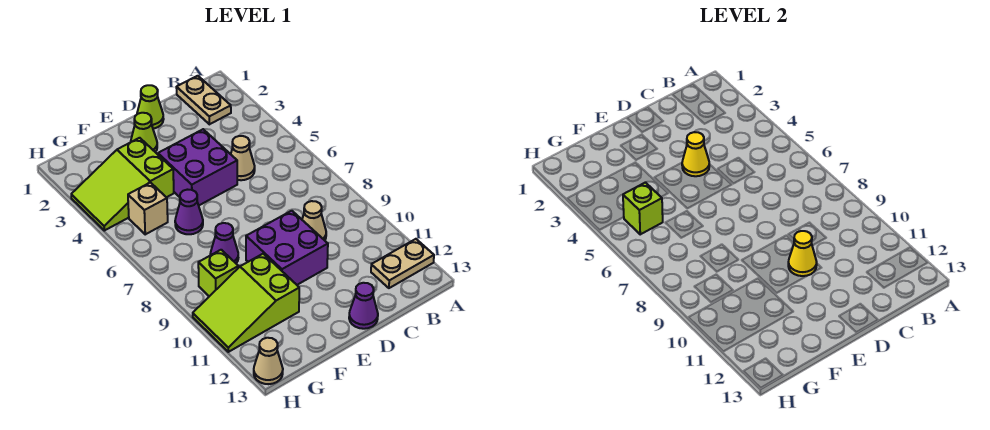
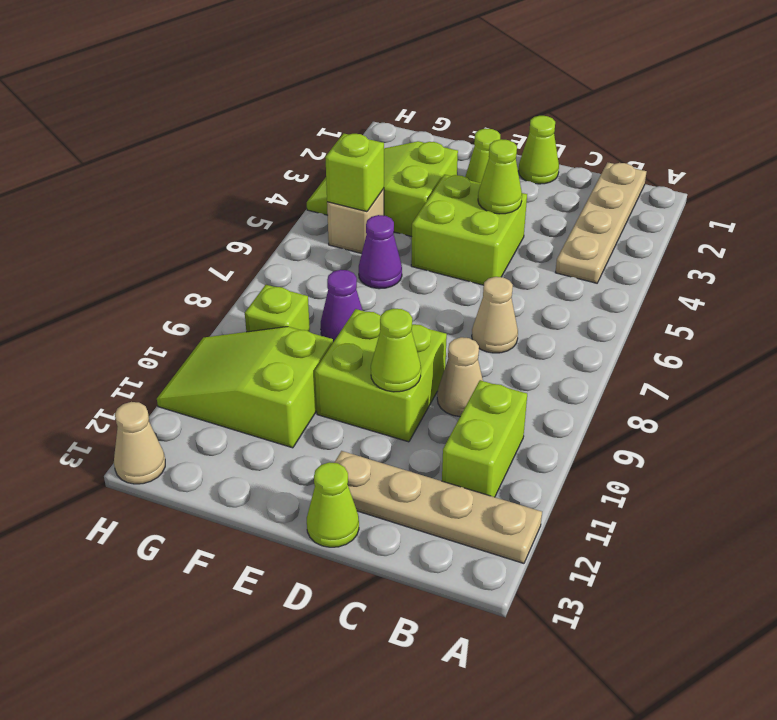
tan plate A12:B12 level 1 -> tan plate A12:D12 level 1
tan plate B1:B2 level 1 -> tan plate B1:B4 level 1
none -> lime brick B10:B11 level 1
tan cone C5 level 1 -> tan cone C7 level 1
purple brick D4:E5 level 1 -> lime brick D4:E5 level 1
yellow cone D4 level 2 -> lime cone D4 level 2
purple brick D9:E10 level 1 -> lime brick D9:E10 level 1
yellow cone D10 level 2 -> lime cone D10 level 2
purple cone D13 level 1 -> lime cone D13 level 1

